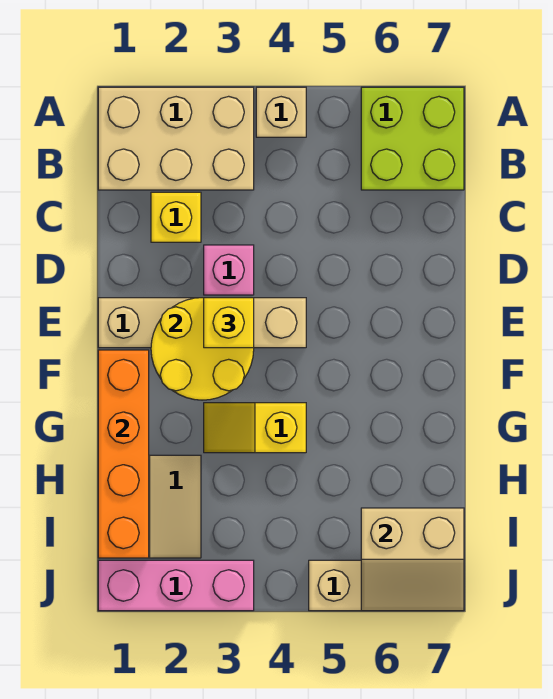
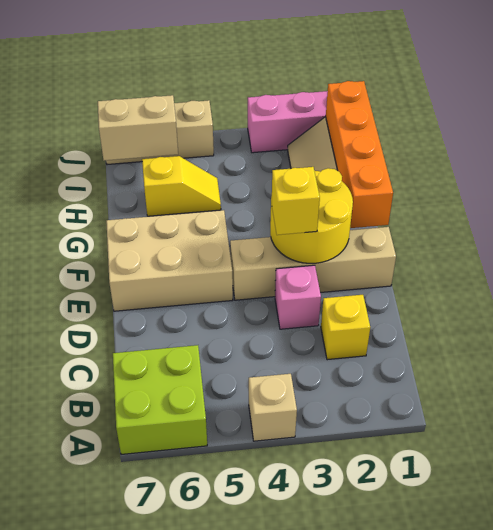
tan brick A1:B3 level 1 -> tan brick E5:F7 level 1
yellow slope G3:G4 level 1 top 4 -> yellow slope H5:H6 level 1 top 6

